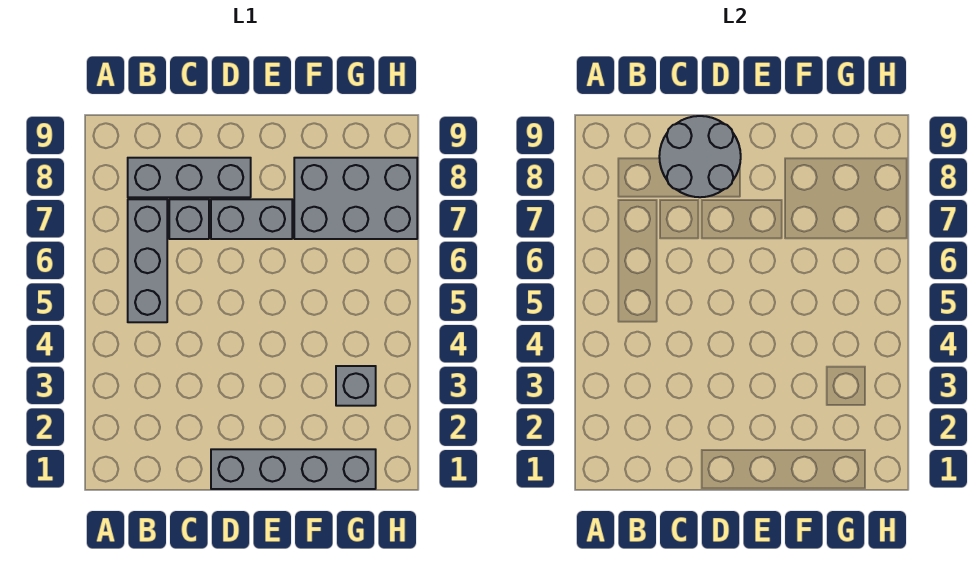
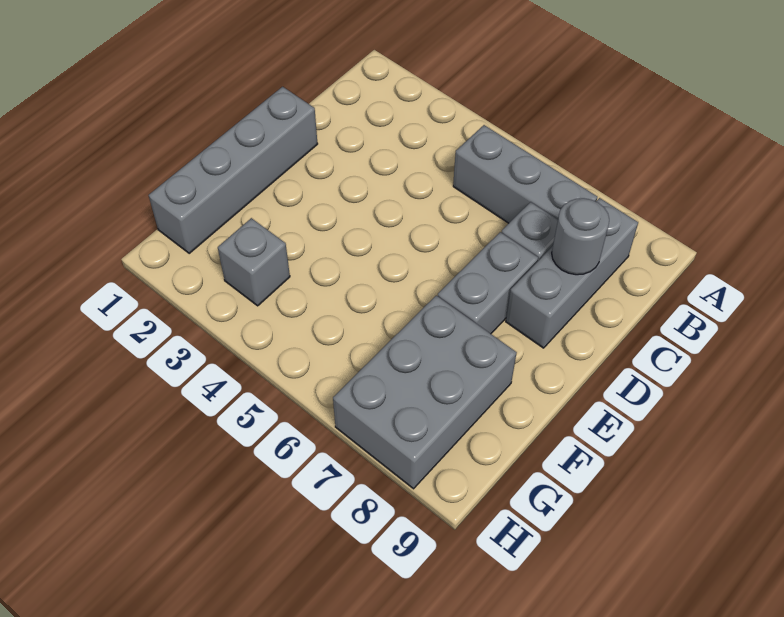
grey round brick C8:D9 level 2 -> grey round brick C8 level 2

